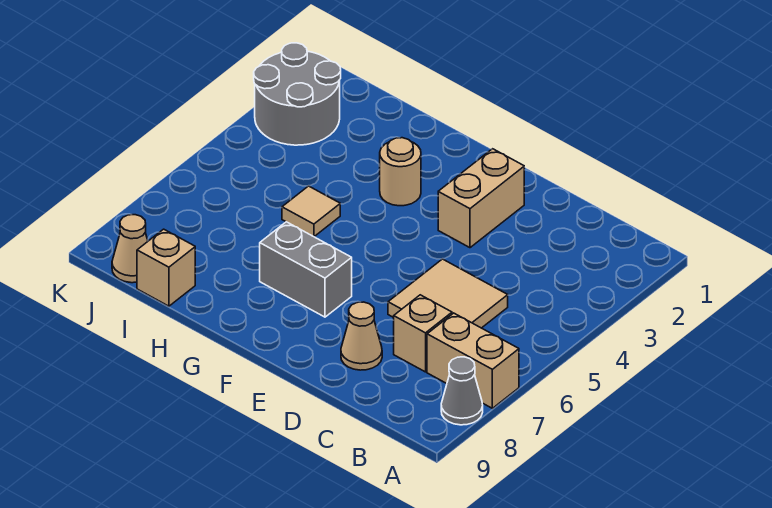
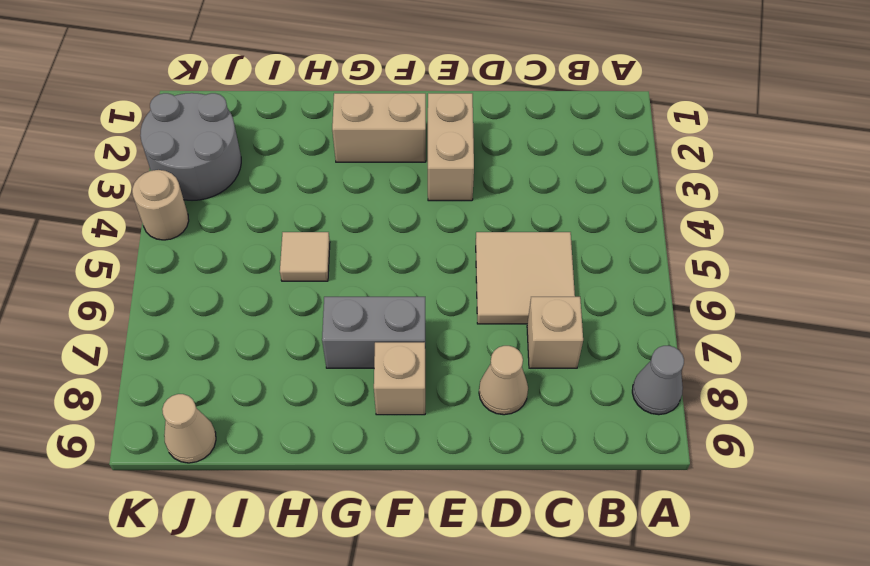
tan brick A7:B7 level 1 -> tan brick F2:G2 level 1
tan round brick G3 level 1 -> tan round brick K4 level 1
tan brick I9 level 1 -> tan brick F8 level 1

